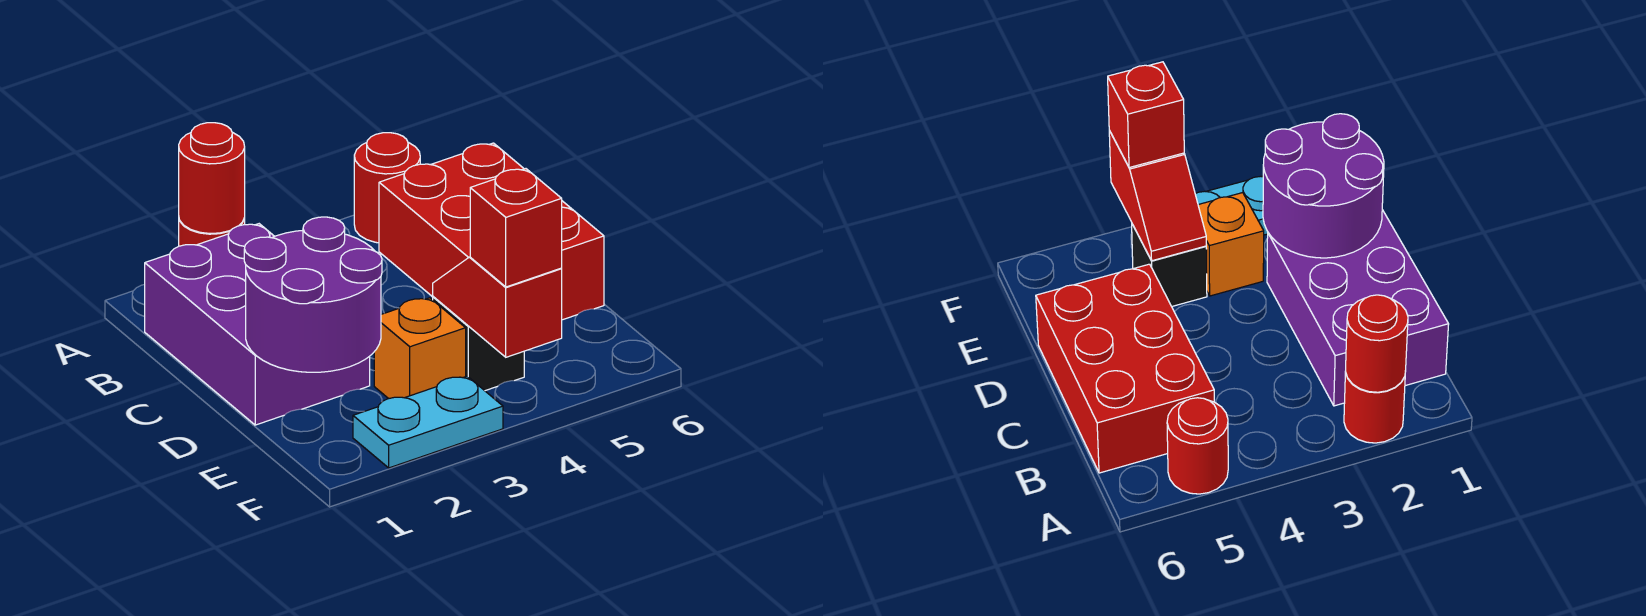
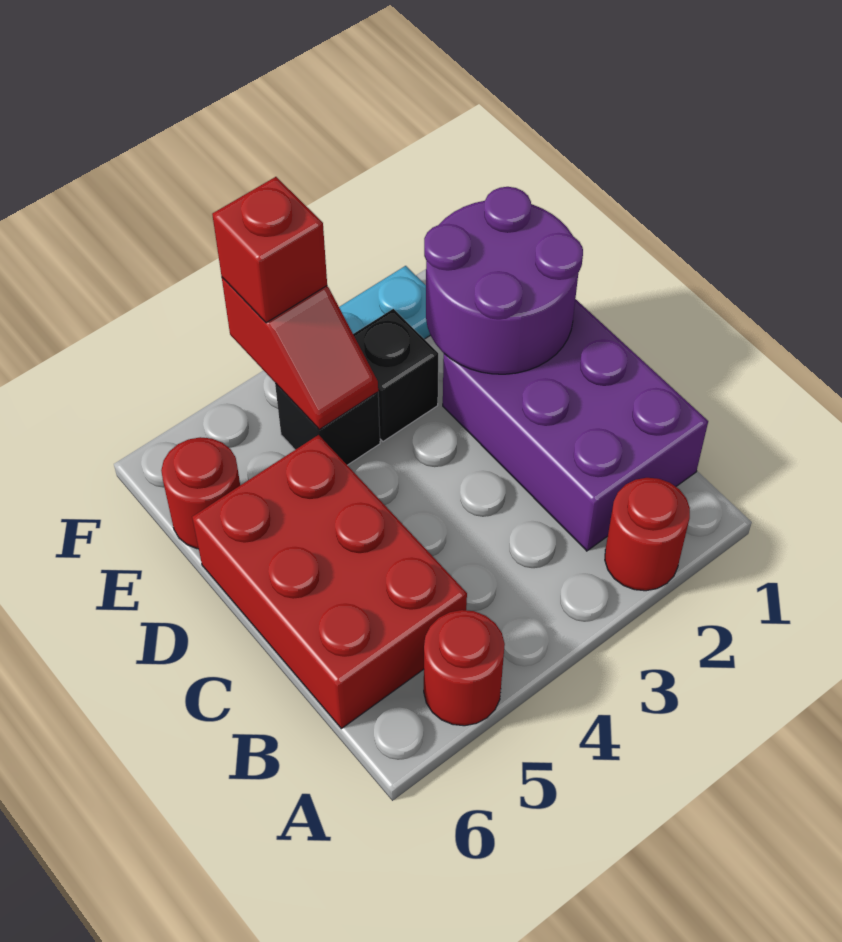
red round brick A2 level 2 -> red round brick E6 level 1
orange brick E3 level 1 -> black brick E3 level 1

